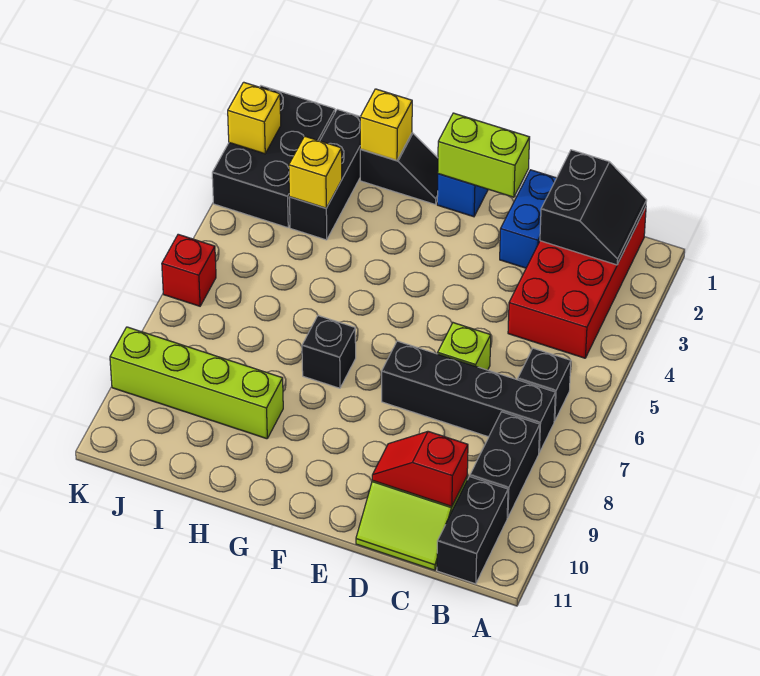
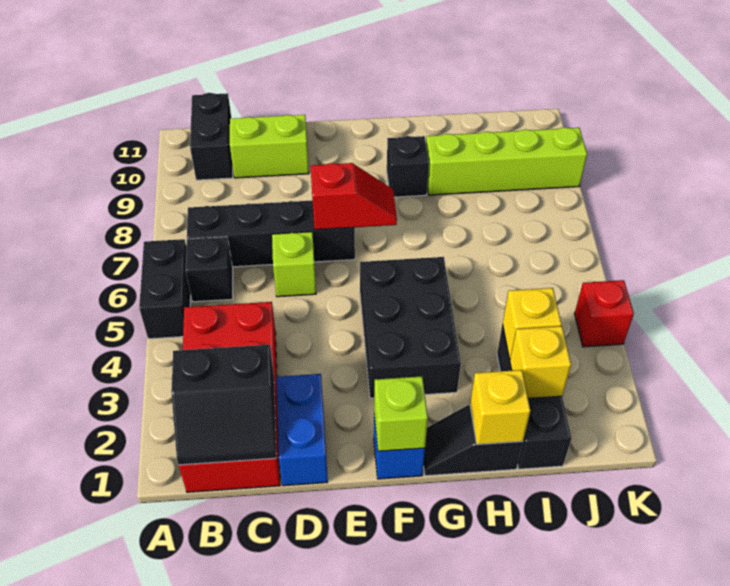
black slope B1:C2 level 2 top C -> black slope B1:C2 level 2 top 2
black brick B8:B9 level 1 -> black brick A5:A6 level 1
red slope C10:D10 level 2 top C -> red slope E7:F7 level 2 top E
lime brick E1:F1 level 2 -> lime brick F1 level 2
black brick G7 level 1 -> black brick G9 level 1
black brick J1:K3 level 1 -> black brick F3:G5 level 1
yellow brick K2 level 2 -> yellow brick I2 level 2
red brick K6 level 1 -> red brick K4 level 1

